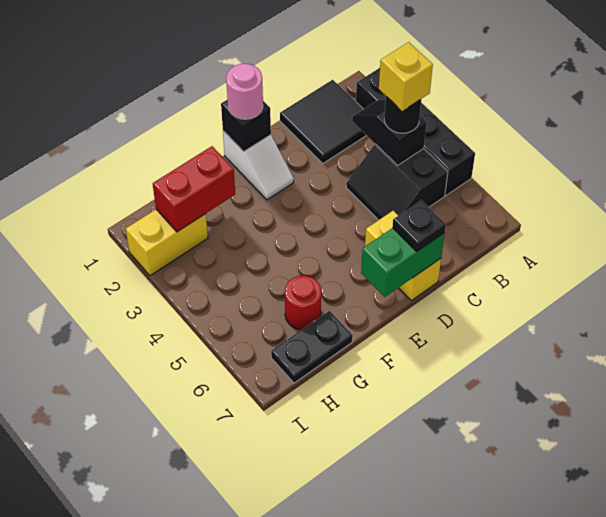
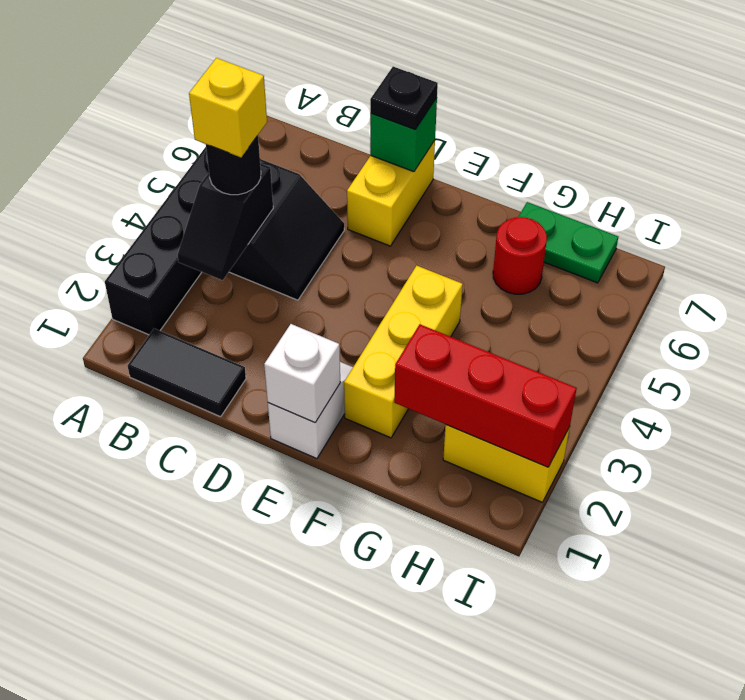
black tile B1:C2 level 1 -> black tile B1:C1 level 1
green brick D7:E7 level 2 -> green brick D7 level 2
black brick E1 level 2 -> white brick E1 level 2
pink round brick E1 level 3 -> none
none -> yellow brick F2:F4 level 1
red brick G2:H2 level 2 -> red brick G2:I2 level 2
black plate G7:H7 level 1 -> green plate G7:H7 level 1

